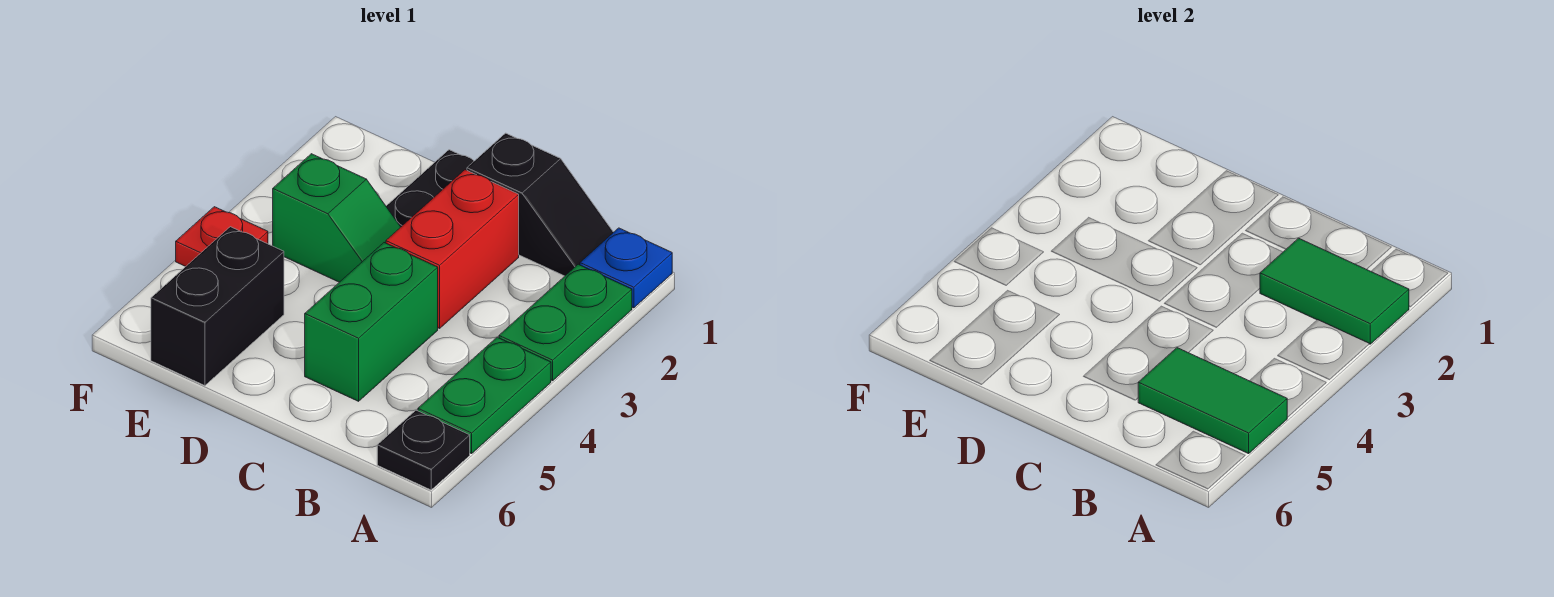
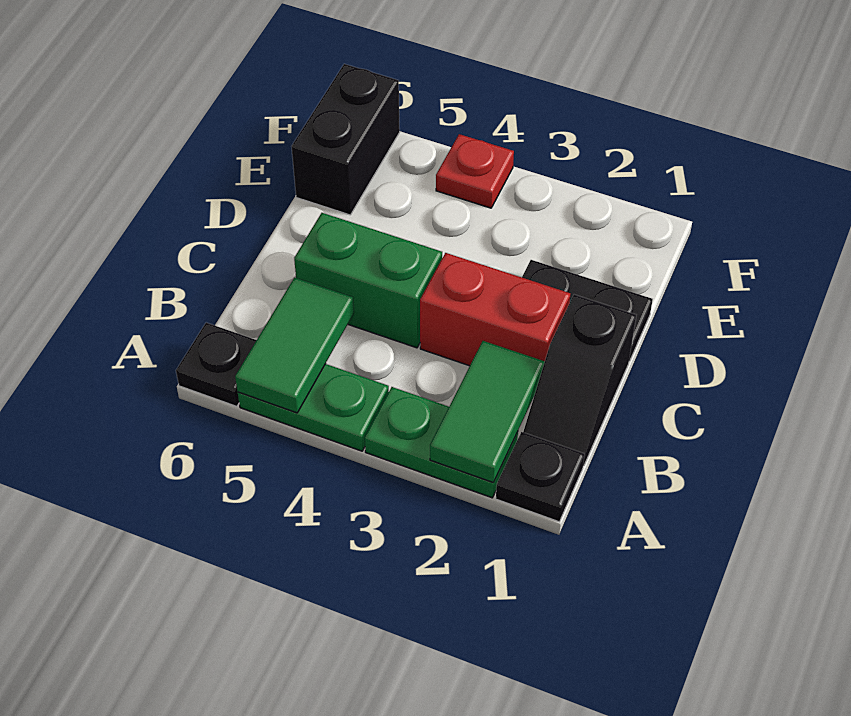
blue plate A1 level 1 -> black plate A1 level 1
green slope D3:E3 level 1 top E -> none
black brick E5:E6 level 1 -> black brick E6:F6 level 1

